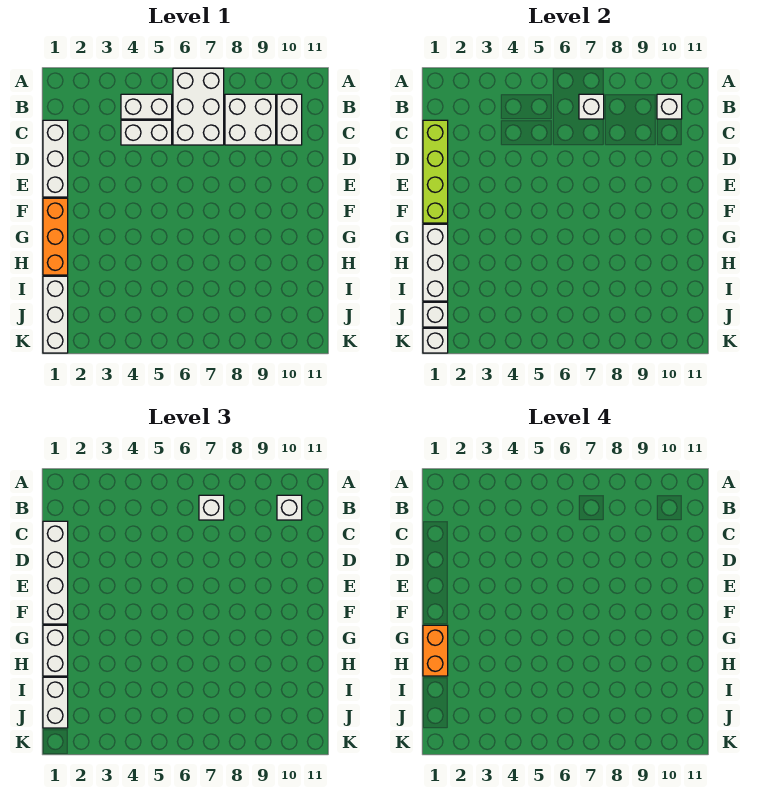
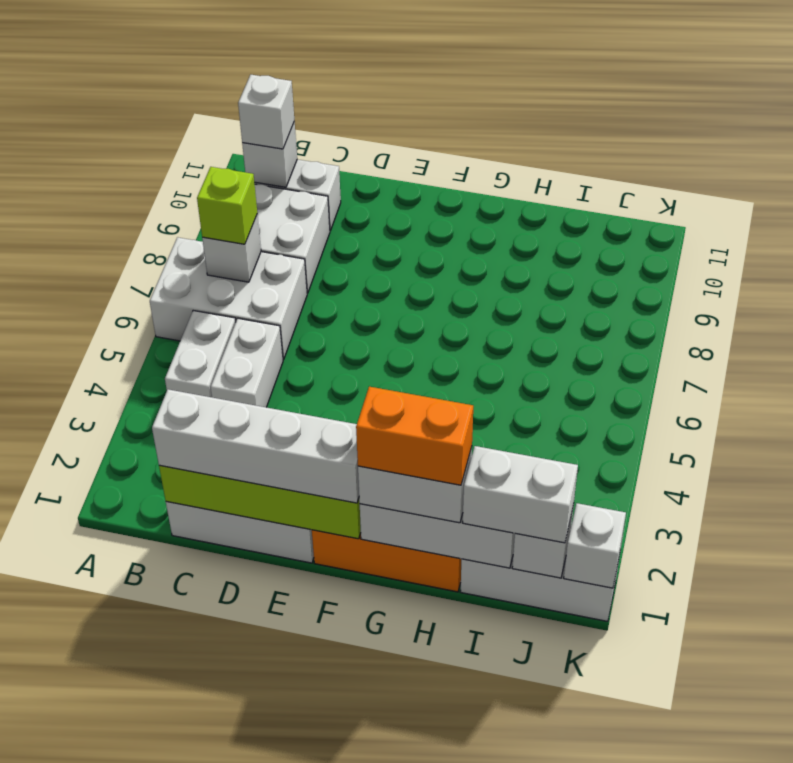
white brick B7 level 3 -> lime brick B7 level 3

